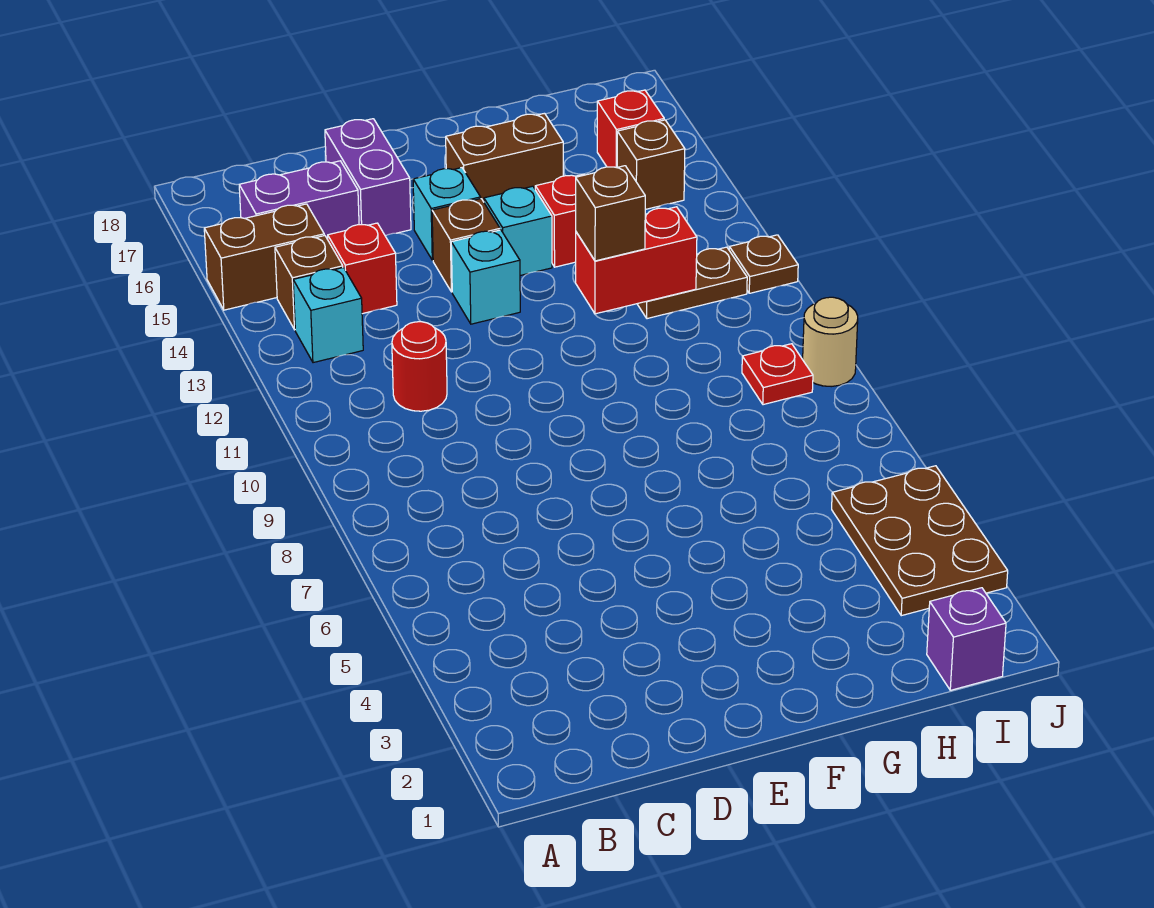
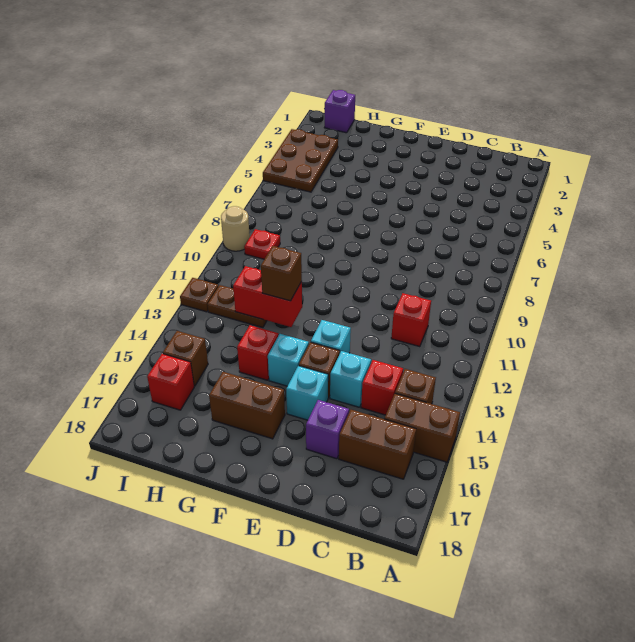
cyan brick B13 level 1 -> cyan brick D14 level 1
purple brick B16:C16 level 1 -> brown brick B16:C16 level 1
red round brick C11 level 1 -> red brick C11 level 1
purple brick D16:D17 level 1 -> purple brick D16 level 1

